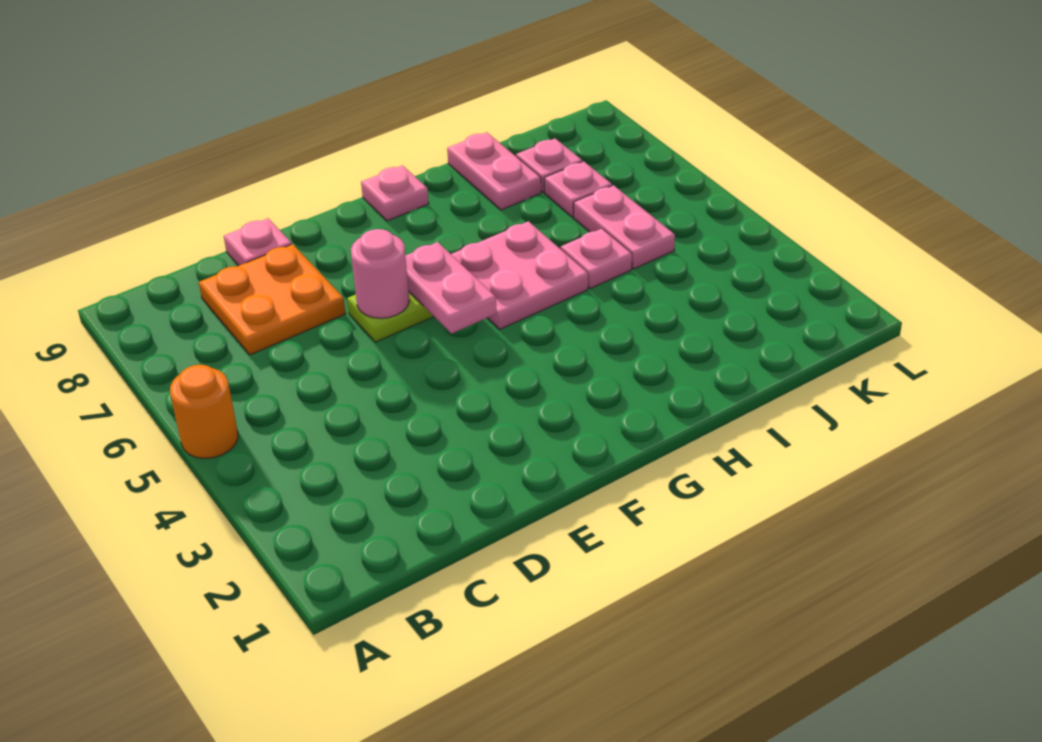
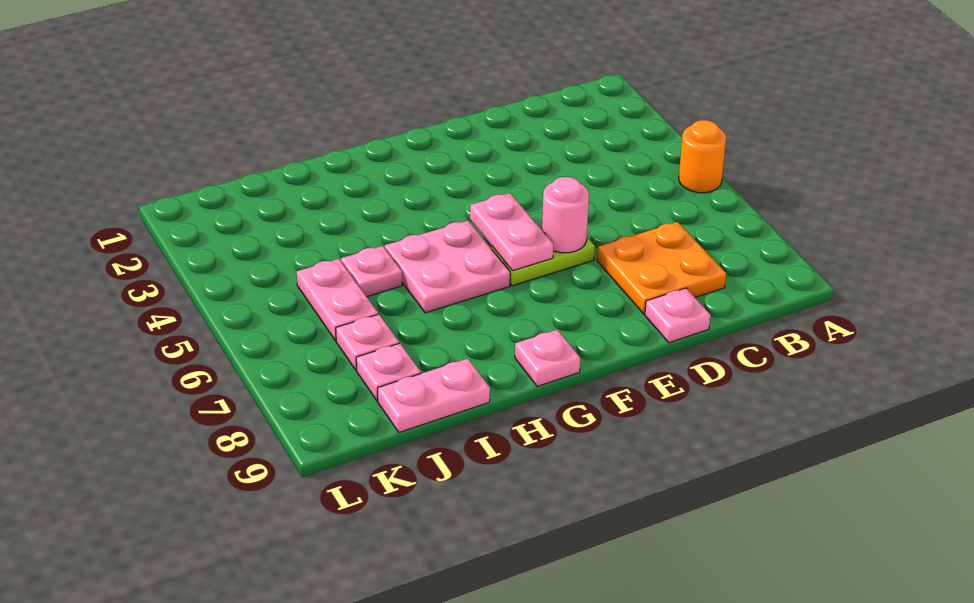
pink plate I8:I9 level 1 -> pink plate I9:J9 level 1

